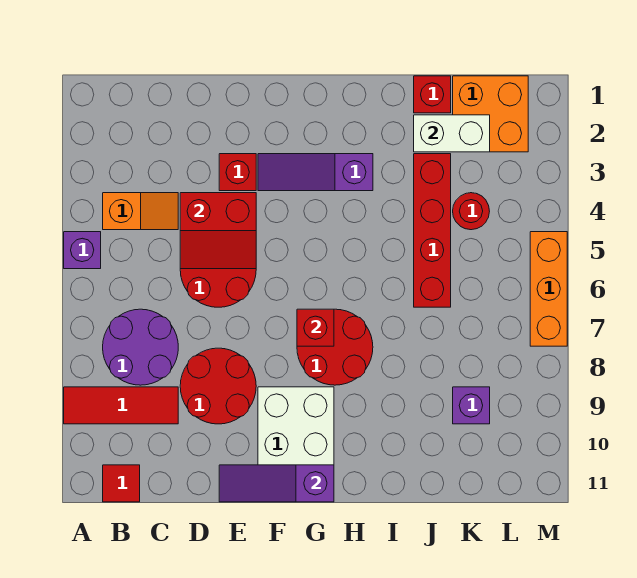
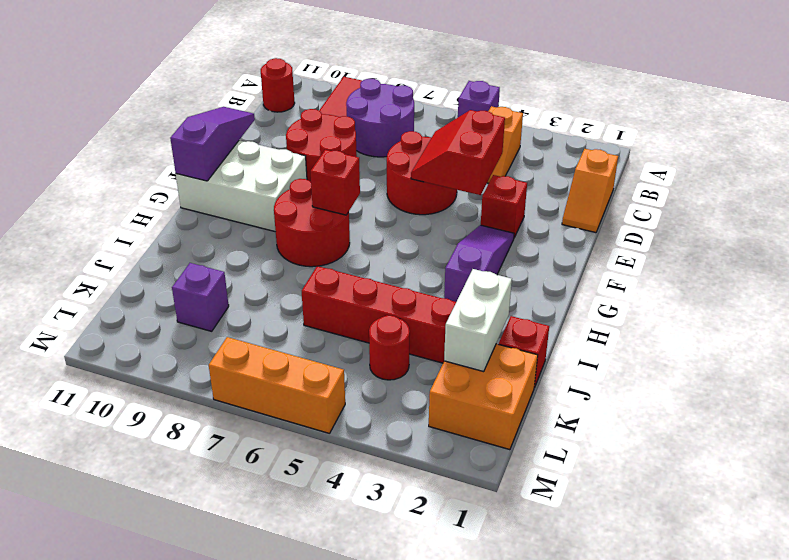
red tile B11 level 1 -> red round brick B11 level 1
none -> orange slope C1:D1 level 1 top C

